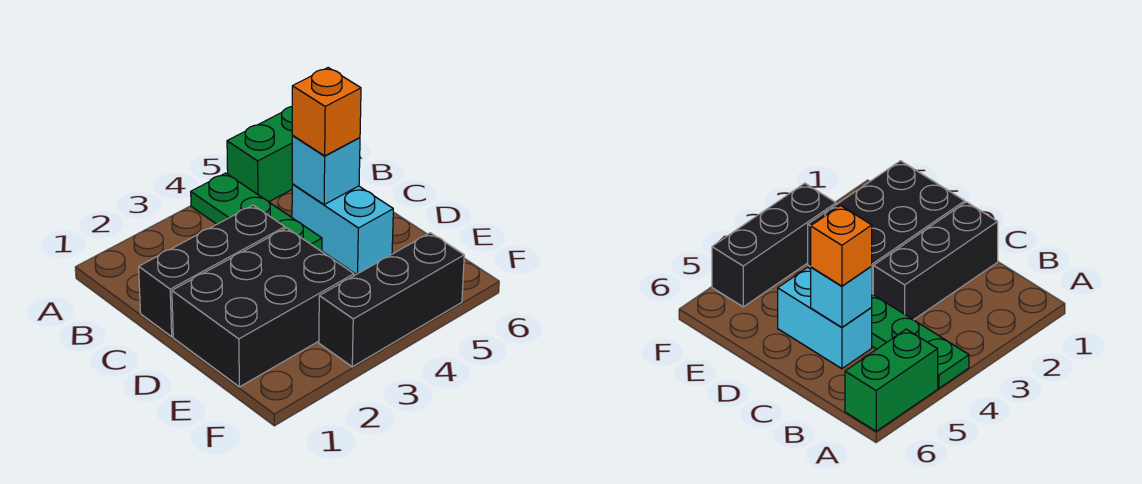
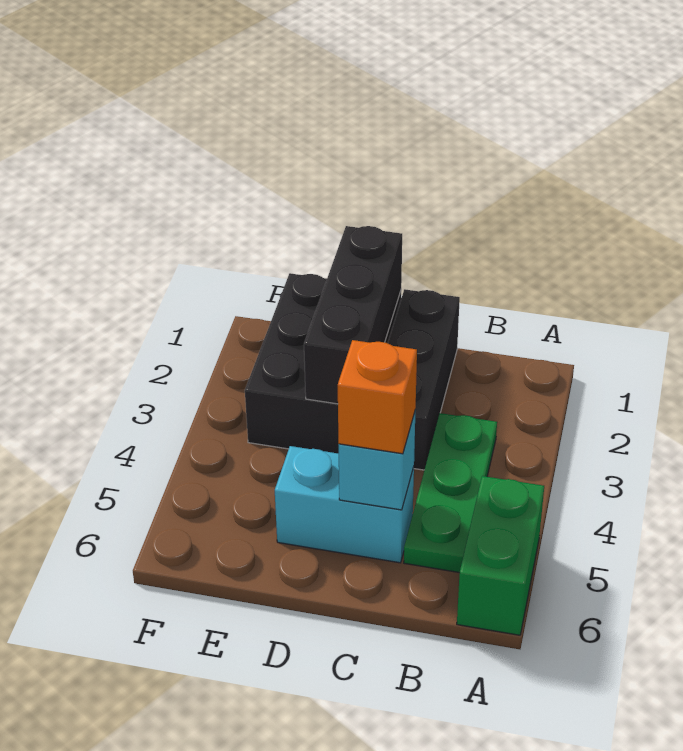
green plate A4:C4 level 1 -> green plate B3:B5 level 1
black brick F3:F5 level 1 -> black brick D1:D3 level 2

